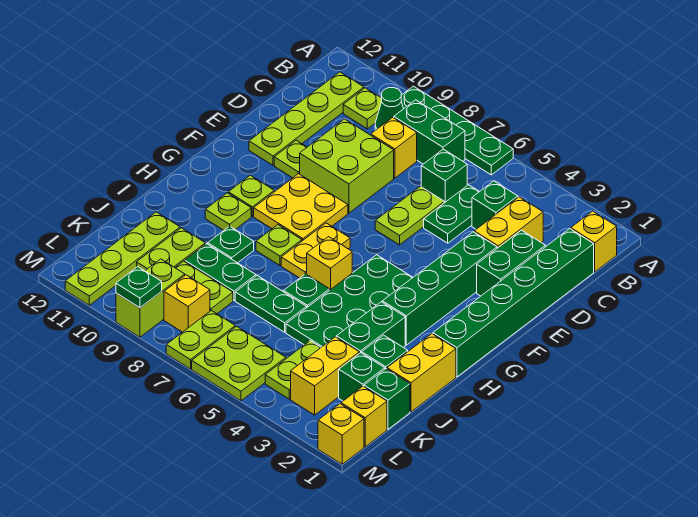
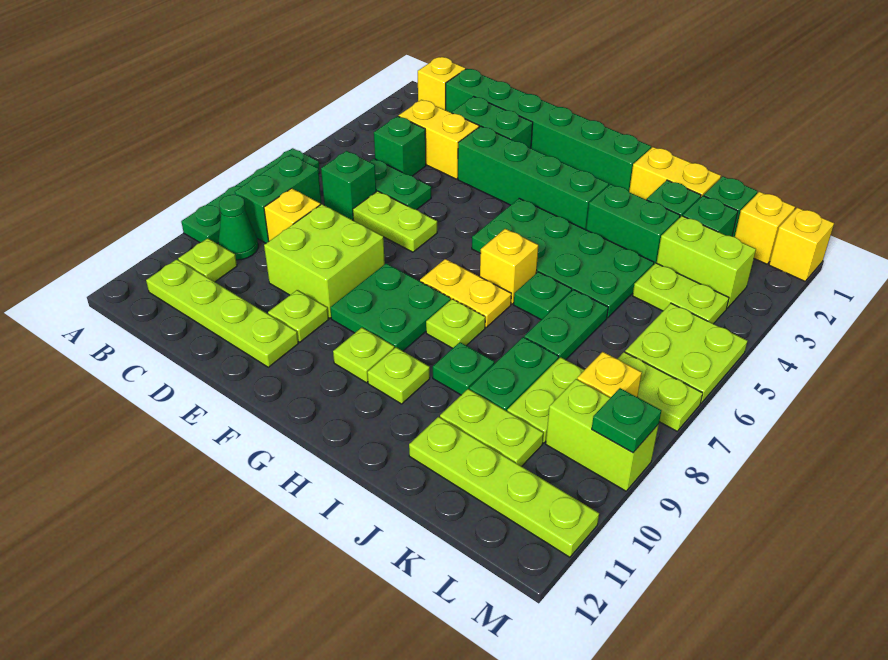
yellow plate F8:G9 level 1 -> green plate F8:G9 level 1
yellow brick K3:L3 level 1 -> lime brick K3:L3 level 1

